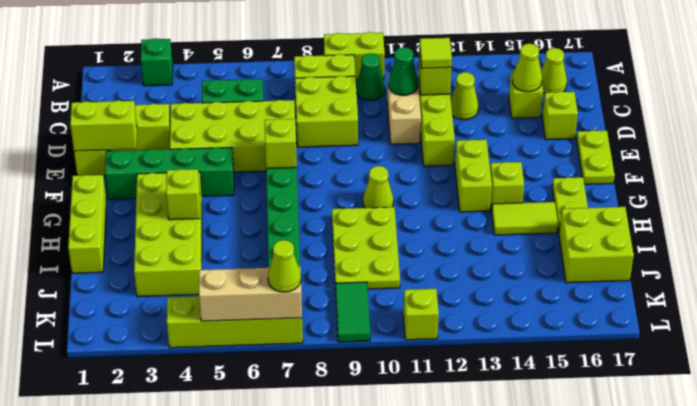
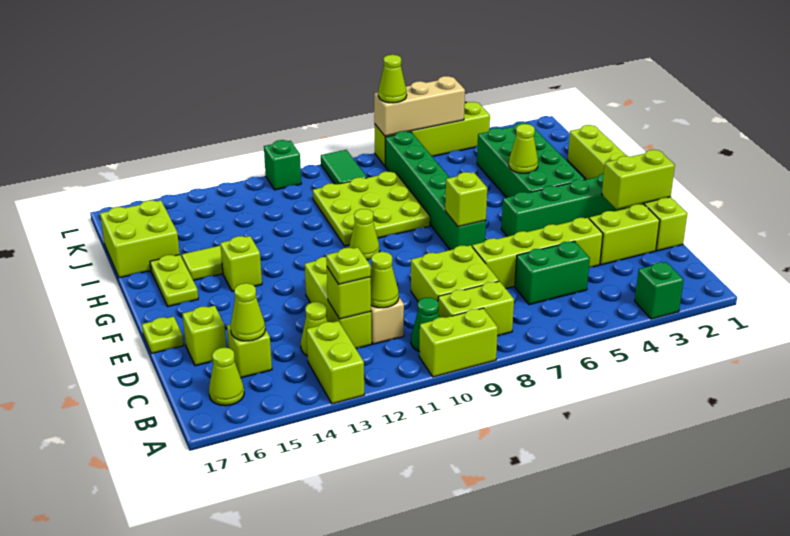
green cone C11 level 2 -> lime cone C11 level 2
lime tile C12 level 3 -> lime plate C12 level 3
lime brick D4:E7 level 1 -> lime brick D4:D7 level 1
lime plate E17:F17 level 1 -> lime plate E17 level 1
lime brick F13:G13 level 1 -> lime brick A13:B13 level 1
lime brick G3:J4 level 1 -> green brick G3:J4 level 1
lime brick H4 level 2 -> lime cone H4 level 2
lime plate H9:J10 level 1 -> lime plate H8:J10 level 1
lime brick L11 level 1 -> green brick L11 level 1

